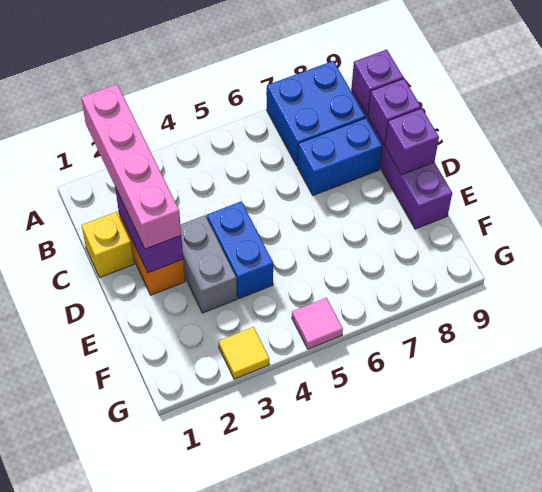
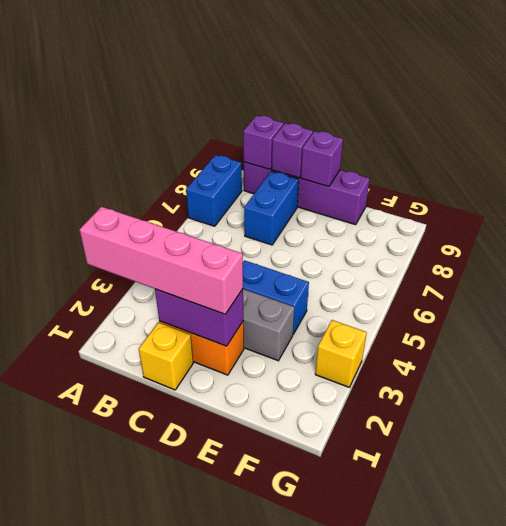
blue brick A7:B8 level 1 -> blue brick A7:A8 level 1
yellow tile G3 level 1 -> yellow brick G3 level 1
pink tile G5 level 1 -> none

